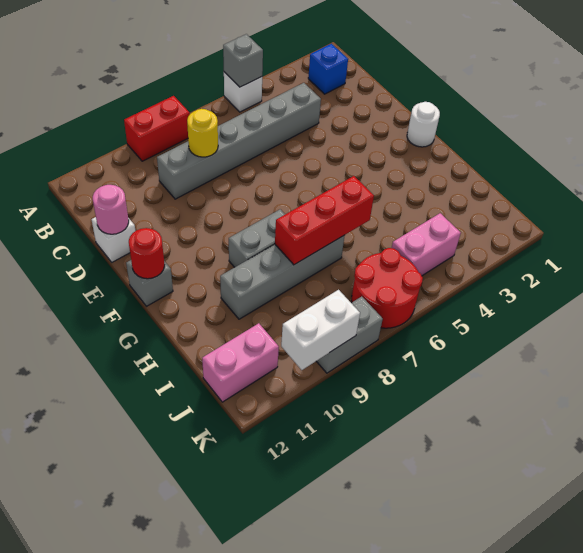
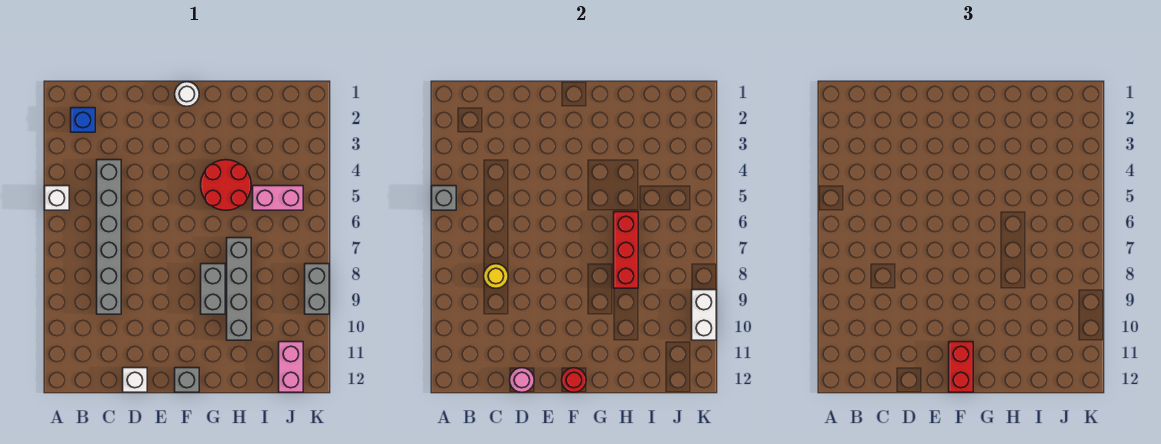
red brick A8:A9 level 1 -> red brick F11:F12 level 3
pink brick J4:J5 level 1 -> pink brick I5:J5 level 1
red round brick J6:K7 level 1 -> red round brick G4:H5 level 1

